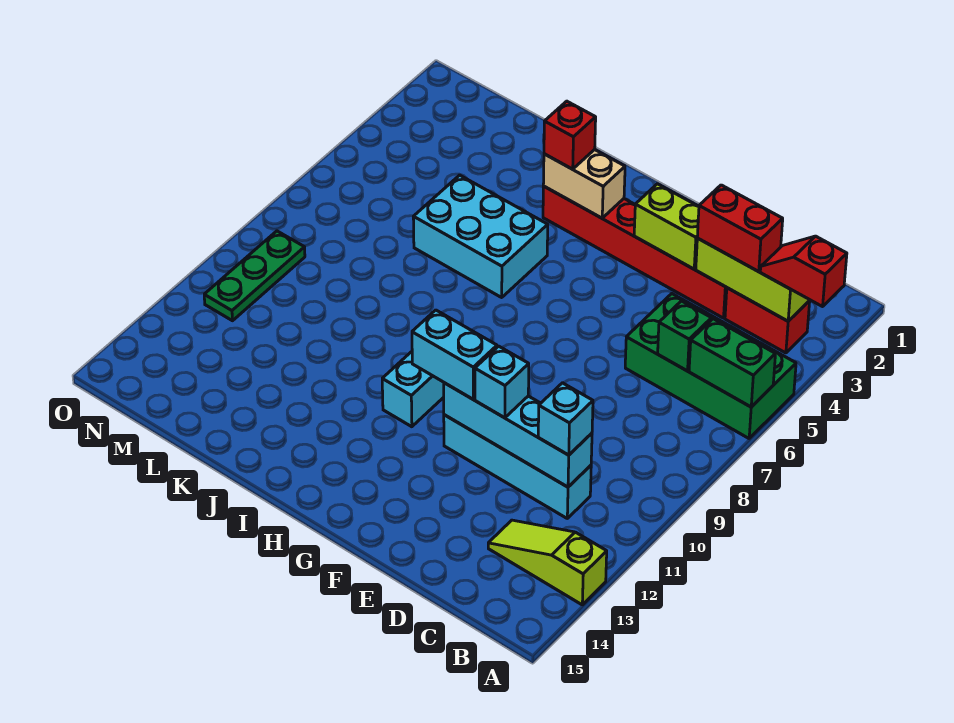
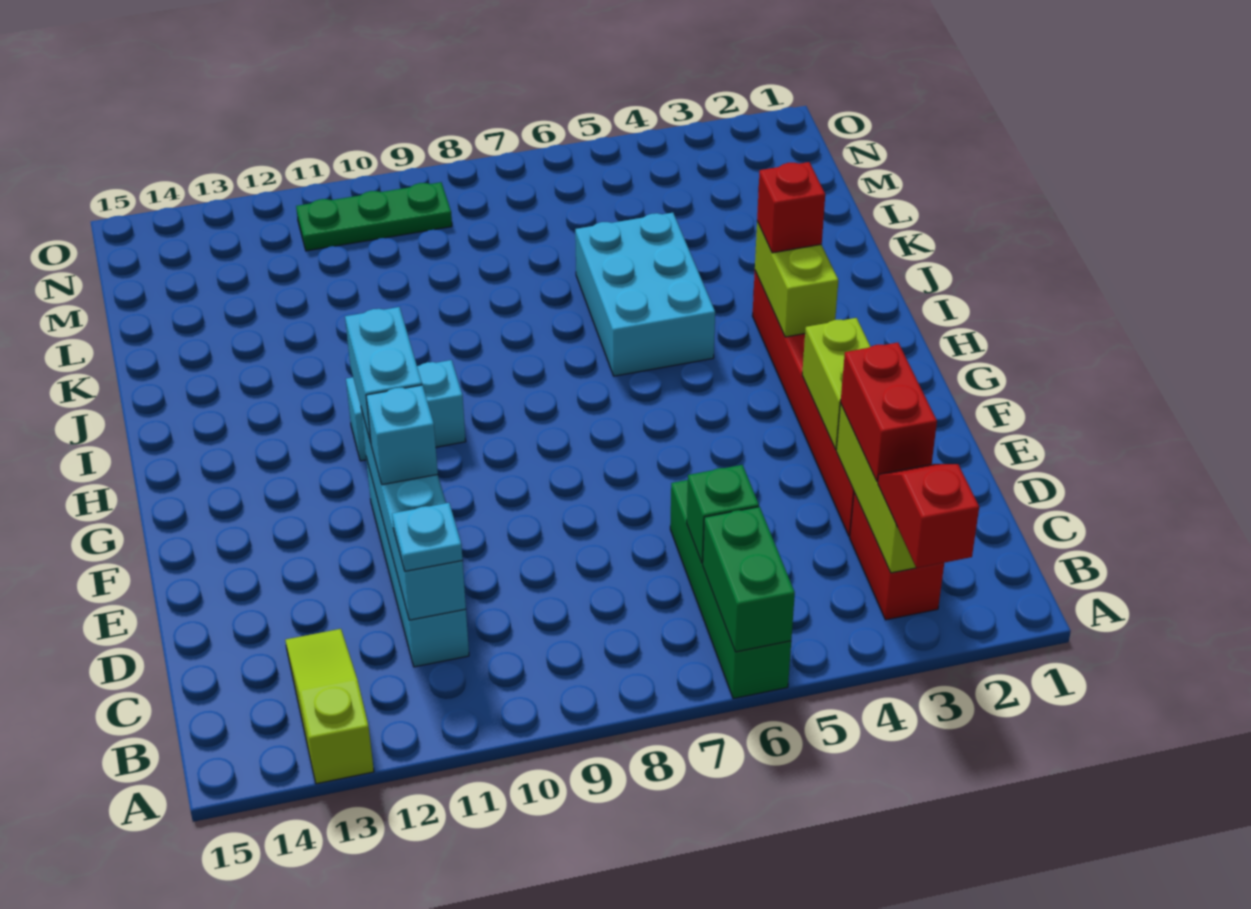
green brick A5:D6 level 1 -> green brick A6:D6 level 1
cyan brick C11 level 3 -> cyan plate C11 level 3
tan brick H3:I3 level 2 -> lime brick H3:I3 level 2

